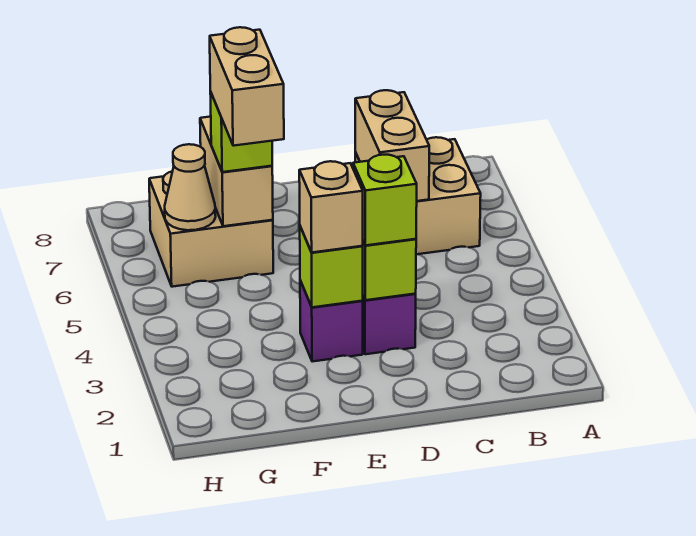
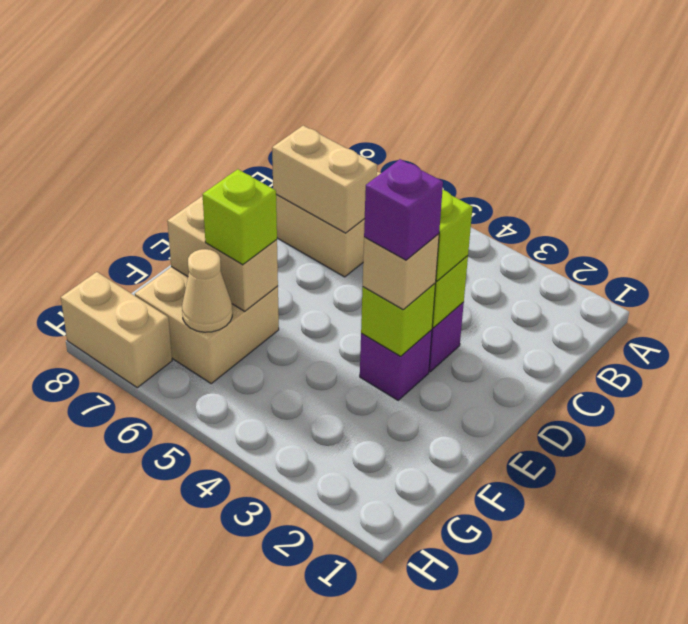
none -> purple brick E3 level 4
tan brick F5:F6 level 4 -> tan brick H7:H8 level 1

